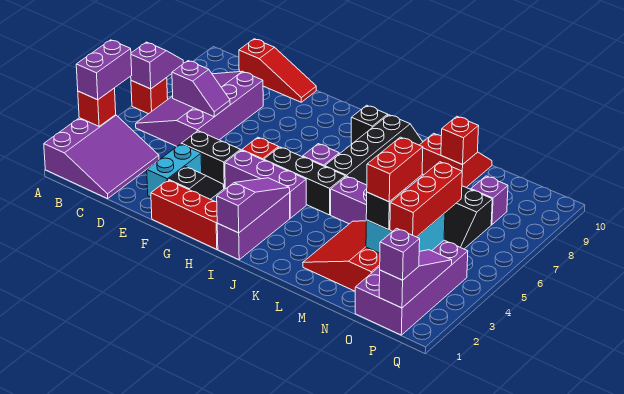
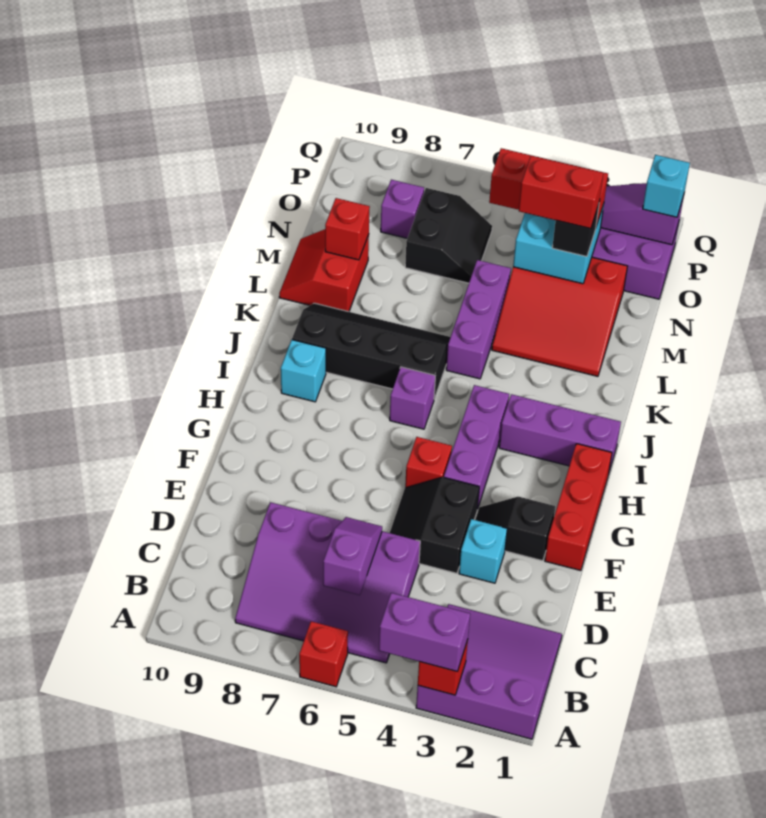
purple slope A6:A7 level 2 top 6 -> none
red slope C10:E10 level 1 top C -> none
cyan brick E2:E3 level 1 -> cyan brick E3 level 1
black brick H5:J5 level 1 -> none
purple slope I1:I3 level 2 top 1 -> none
black brick I9 level 1 -> cyan brick I9 level 1
purple brick P1 level 3 -> cyan brick P1 level 3

